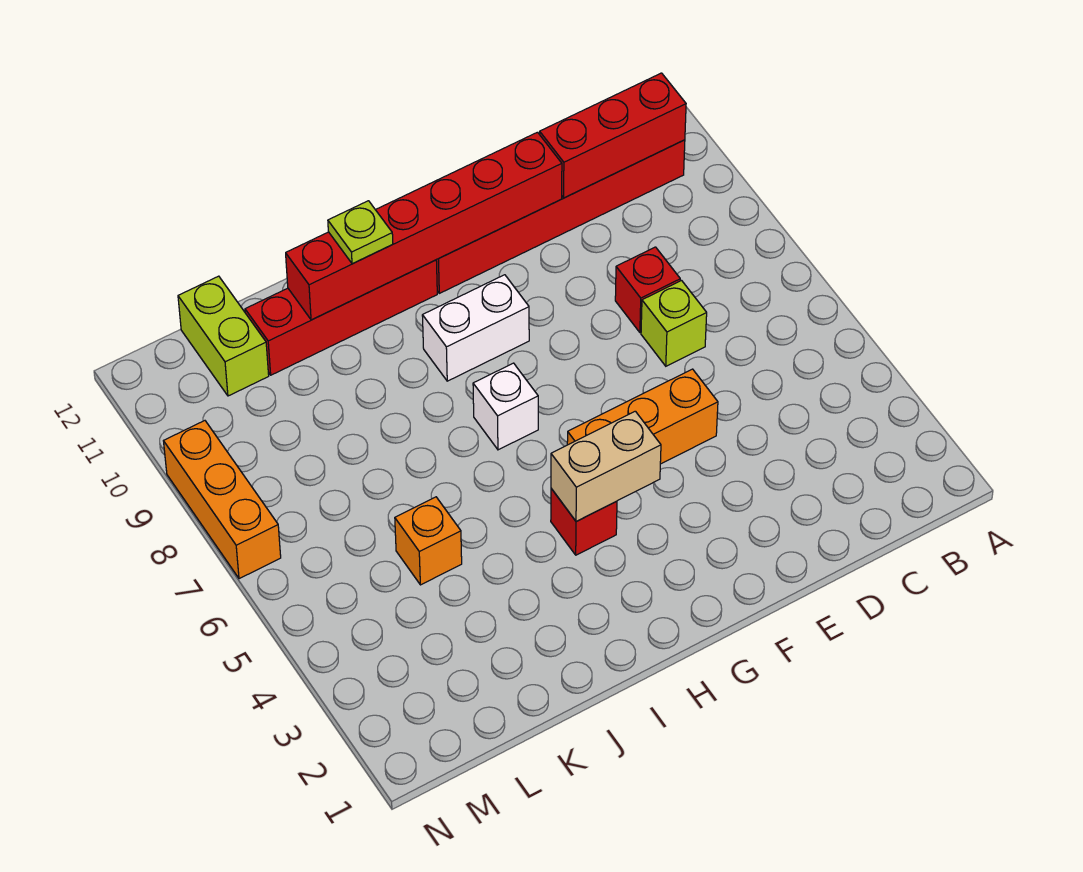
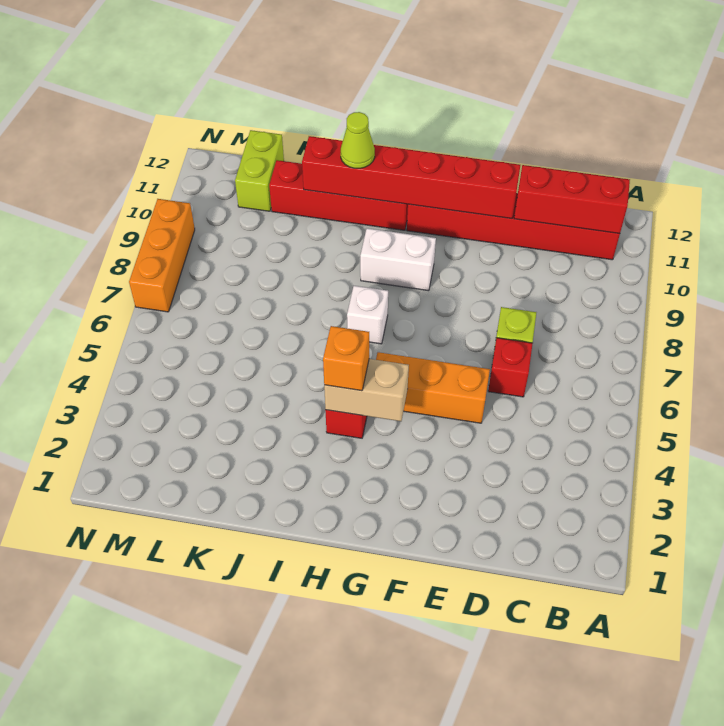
red brick D8 level 1 -> red brick D6 level 1
lime plate I11 level 3 -> lime cone I11 level 3
orange brick K5 level 1 -> orange brick H4 level 3

